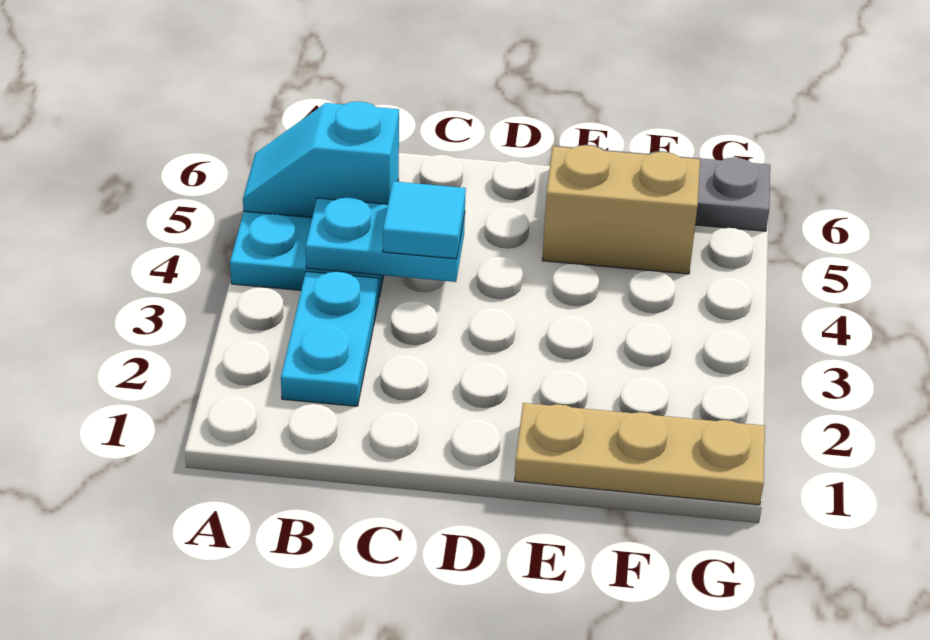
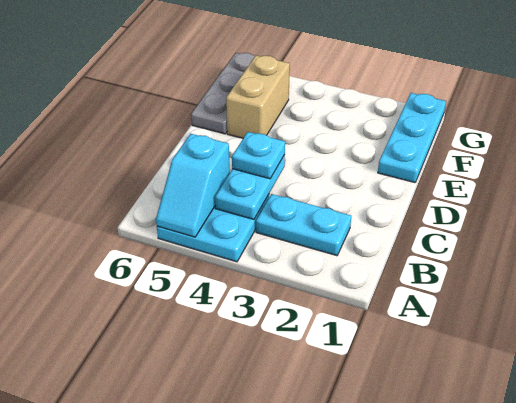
cyan tile C4 level 3 -> cyan plate C4 level 3
tan plate E1:G1 level 1 -> cyan plate E1:G1 level 1

